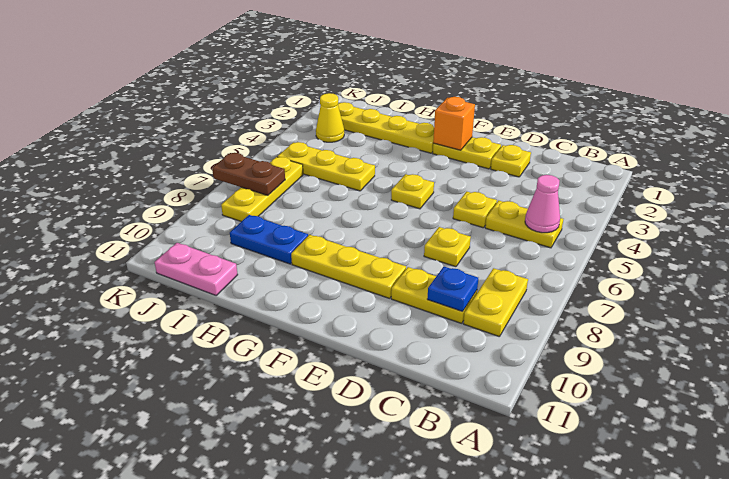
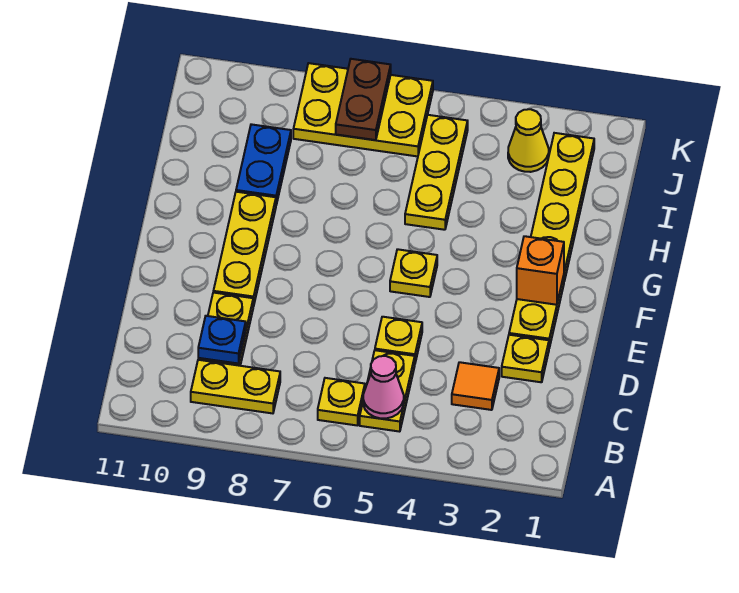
none -> orange tile C3 level 1
yellow plate D7 level 1 -> yellow plate B6 level 1
pink plate I11:J11 level 1 -> none
yellow plate J6:J8 level 1 -> yellow plate J6:K8 level 1

